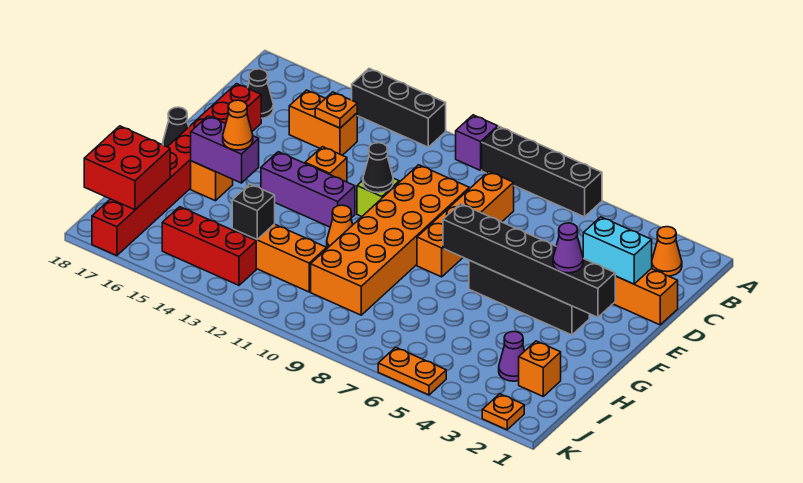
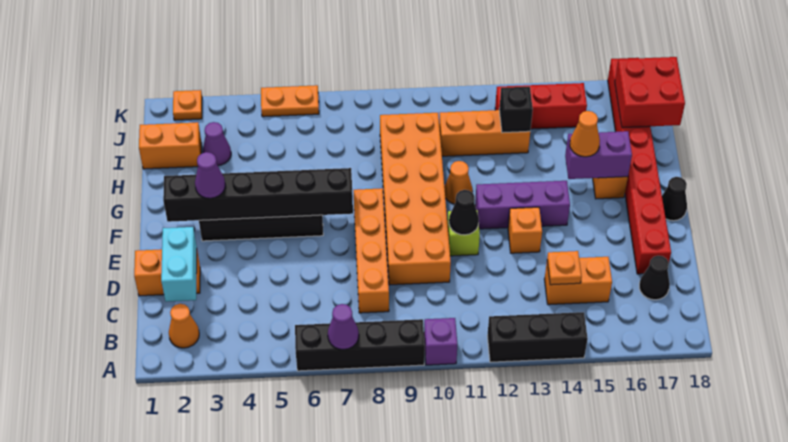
none -> purple cone A7 level 2
cyan brick D2:D3 level 2 -> cyan brick C2:D2 level 2
orange brick I2 level 1 -> orange brick I1:I2 level 1

